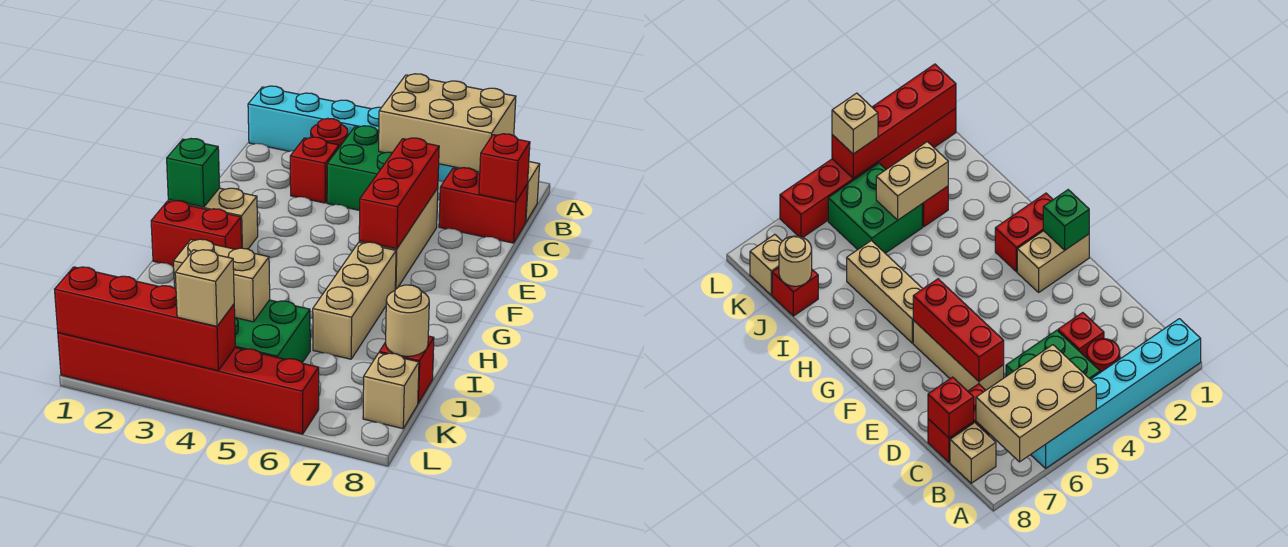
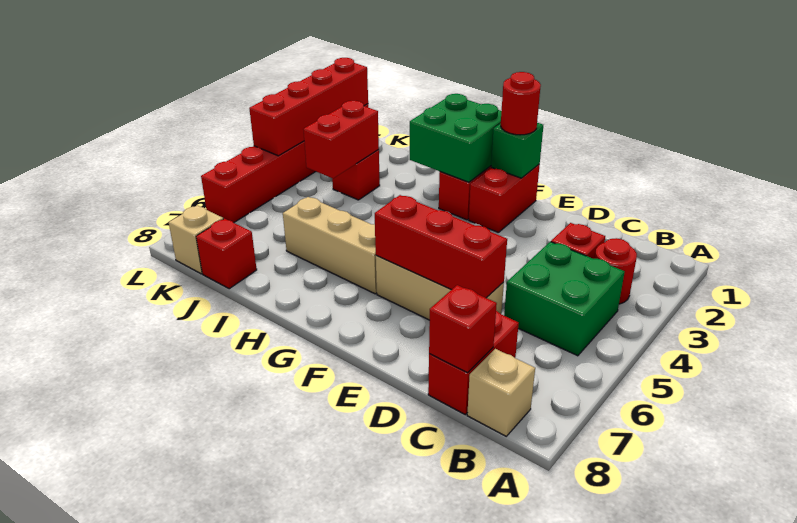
cyan brick A1:A6 level 1 -> none
tan brick A5:B7 level 2 -> none
tan brick F1:F2 level 1 -> red brick F1:F2 level 1
none -> red round brick F1 level 3
tan brick J3:J4 level 2 -> red brick J3:J4 level 2
green brick J4:K5 level 1 -> green brick G1:H2 level 2
tan round brick J8 level 2 -> none
tan brick L4 level 3 -> none

